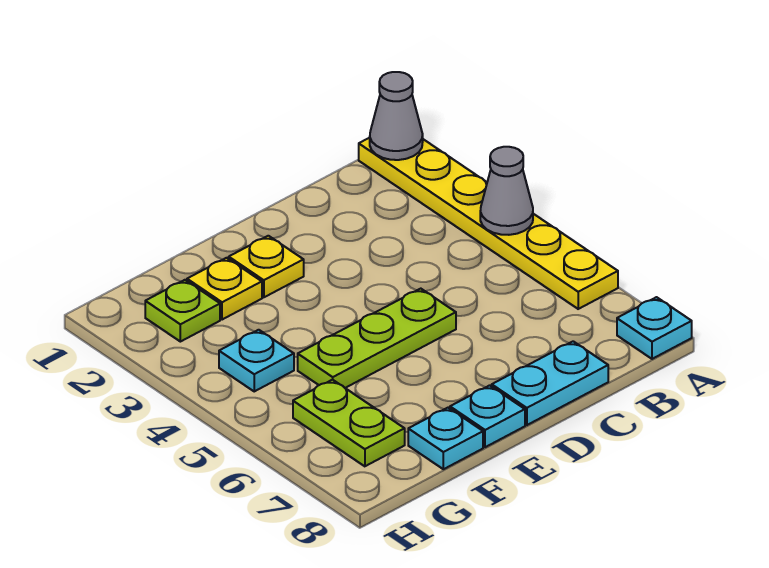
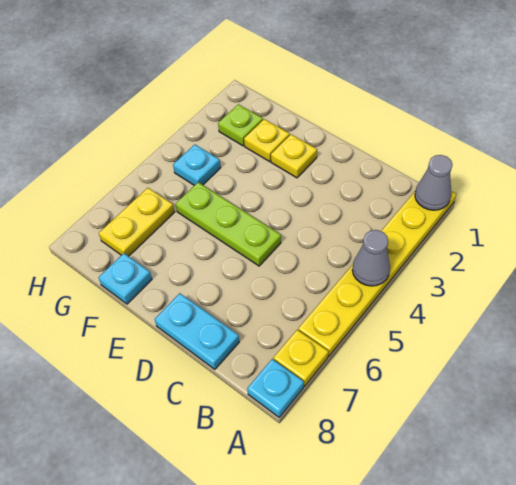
none -> yellow plate A7 level 1
cyan plate E8 level 1 -> none
lime plate G6:G7 level 1 -> yellow plate G6:G7 level 1

